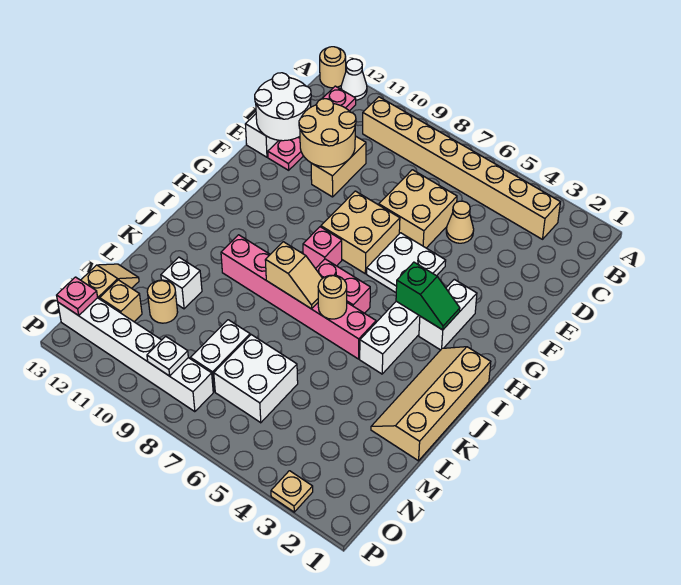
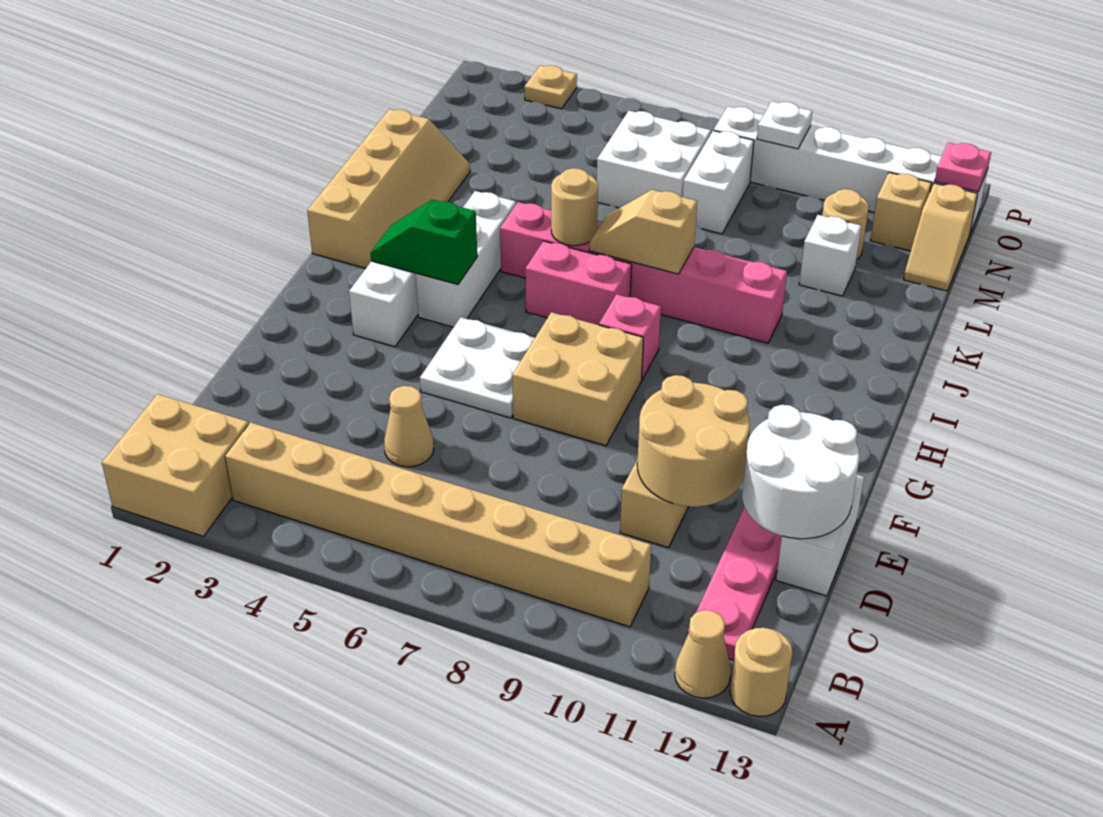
white cone A12 level 1 -> tan cone A12 level 1
tan brick D6:E7 level 1 -> tan brick A1:B2 level 1

